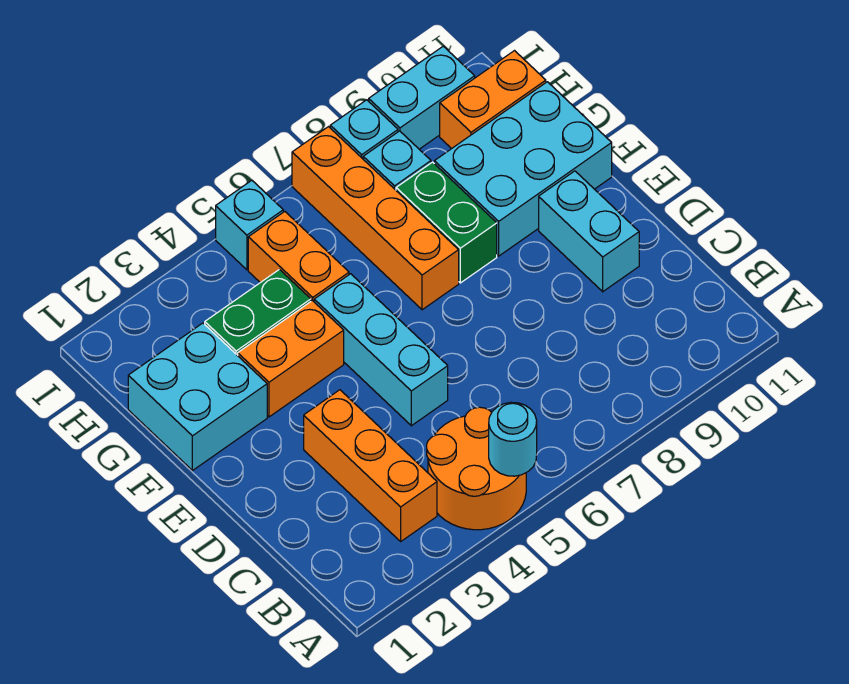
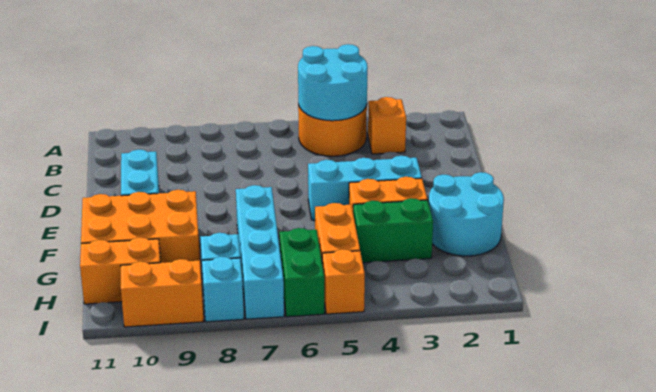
cyan round brick A5 level 2 -> cyan round brick A4:B5 level 2
orange brick B3:D3 level 1 -> orange brick B3 level 1
cyan brick D5:F5 level 1 -> cyan brick E3:E5 level 1
cyan brick F1:G2 level 1 -> cyan round brick F1:G2 level 1
orange brick F7:I7 level 1 -> cyan brick F7:I7 level 1
green brick F8:G8 level 1 -> green brick H6:I6 level 1
cyan brick F9:G11 level 1 -> orange brick F9:G11 level 1
cyan brick I5 level 1 -> orange brick I5 level 1
cyan brick I9:I10 level 1 -> orange brick I9:I10 level 1

